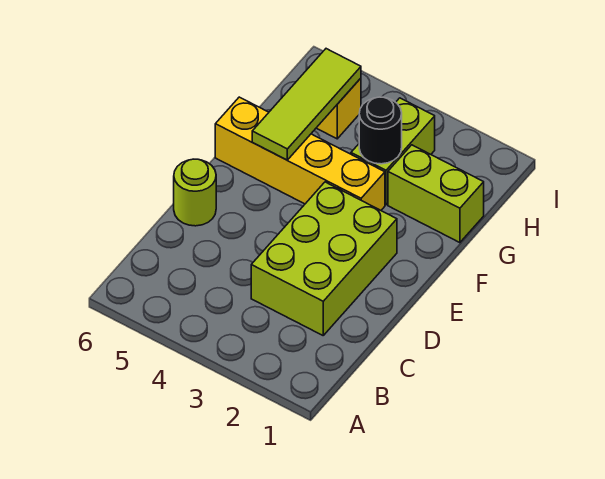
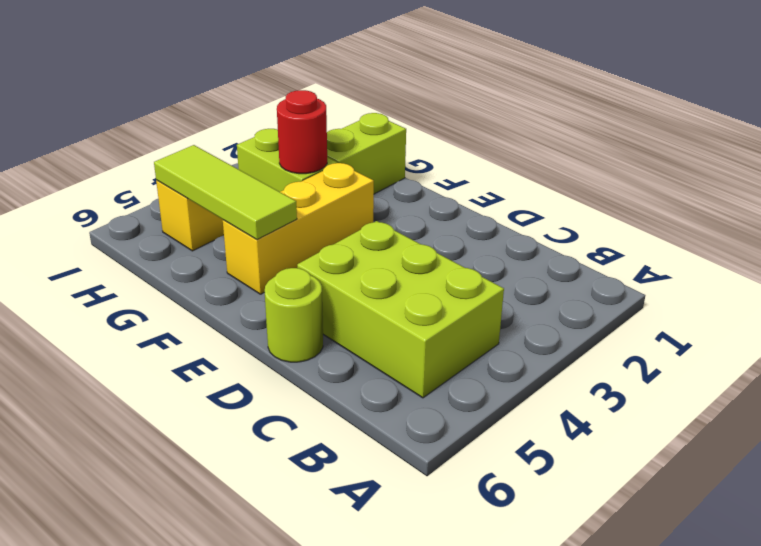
lime brick C2:E3 level 1 -> lime brick B4:D5 level 1
yellow brick F3:F6 level 1 -> yellow brick F3:F5 level 1
black round brick G3 level 2 -> red round brick G3 level 2

